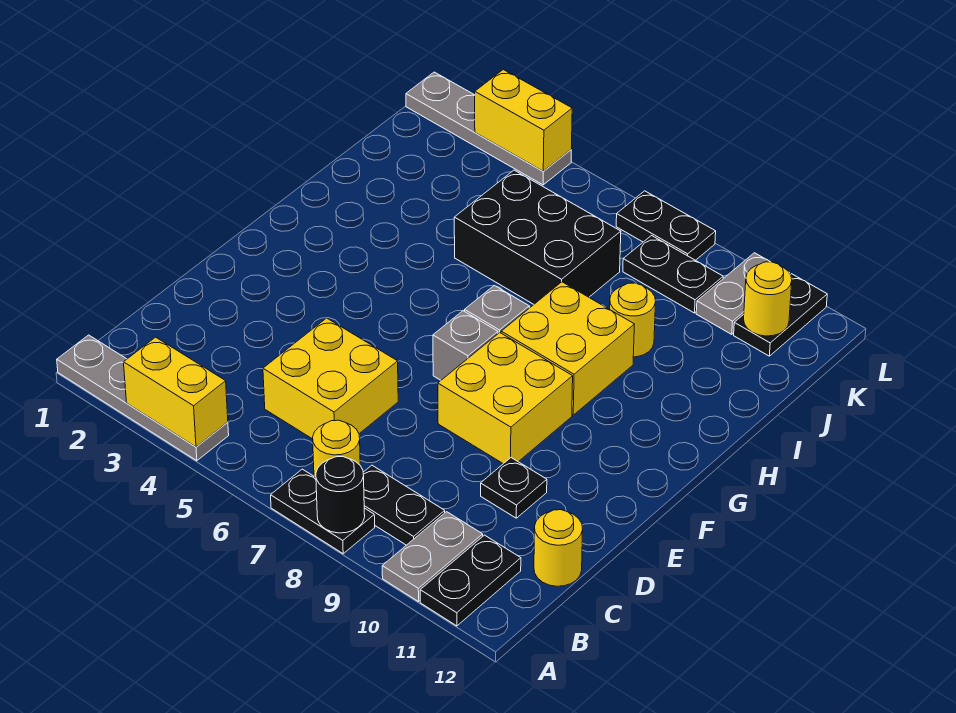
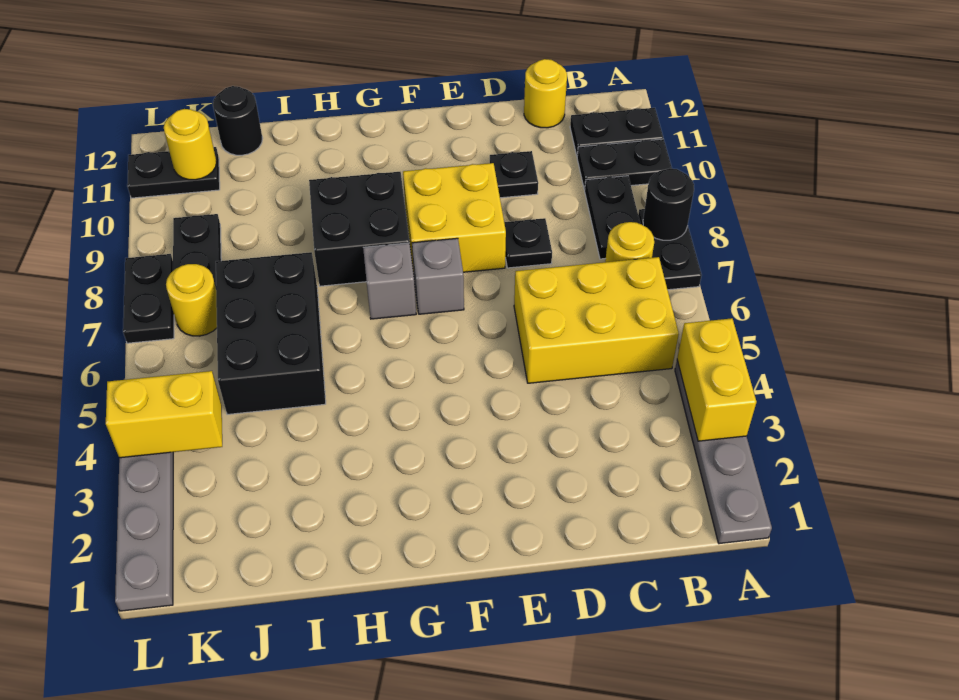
grey plate A10:B10 level 1 -> black plate A10:B10 level 1
yellow brick C5:D6 level 1 -> yellow brick B5:D6 level 1
none -> black plate D8 level 1
yellow brick G8:H9 level 1 -> black brick G8:H9 level 1
yellow round brick I9 level 1 -> yellow round brick K7 level 1
none -> black round brick J12 level 1
grey plate K10:L10 level 1 -> none
yellow brick L3:L4 level 2 -> yellow brick K4:L4 level 2

